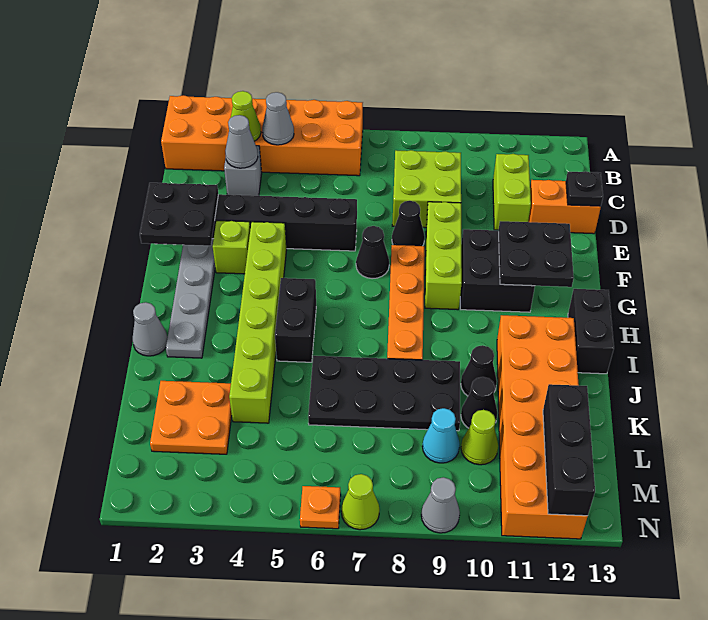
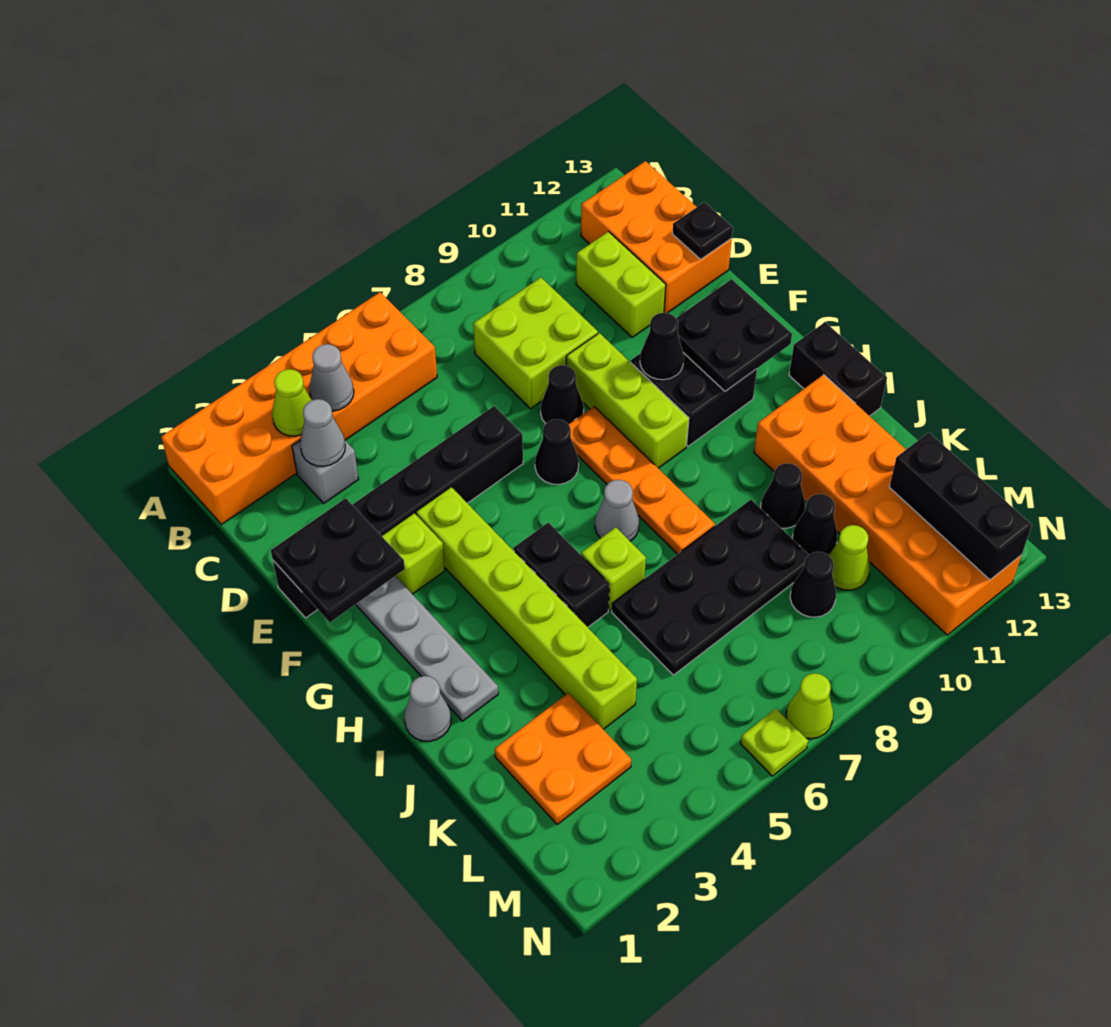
orange brick D12:D13 level 1 -> orange brick B12:D13 level 1
none -> black cone F10 level 2
none -> lime brick I6 level 1
cyan cone L9 level 1 -> black cone L9 level 1
orange plate N6 level 1 -> lime plate N6 level 1
grey cone N9 level 1 -> grey cone H7 level 1

